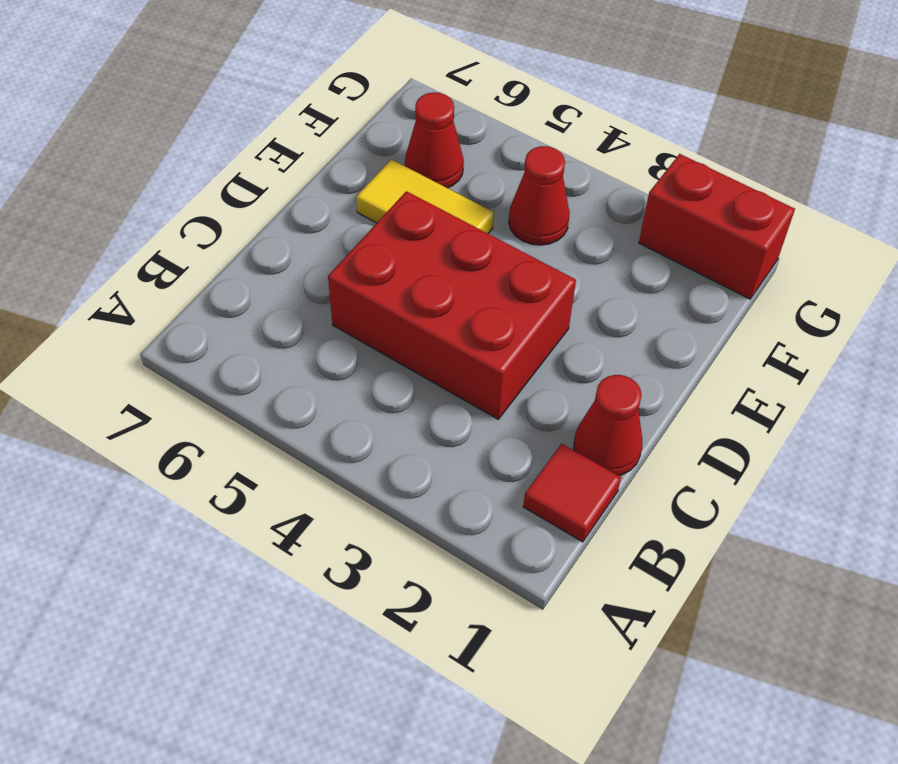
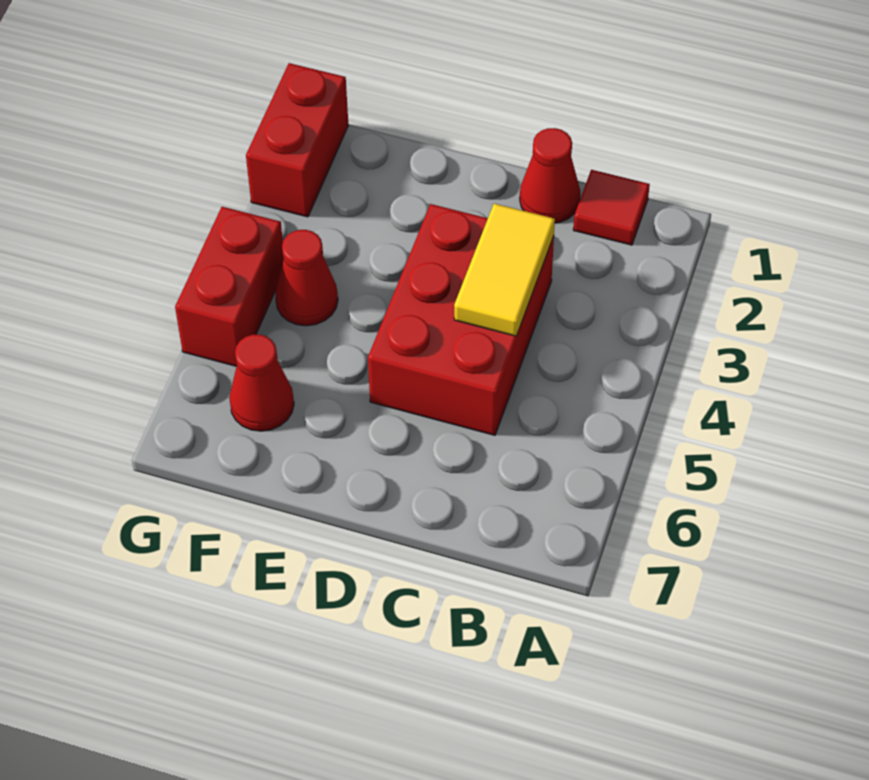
yellow tile E5:E6 level 1 -> yellow tile C3:C4 level 2
none -> red brick G4:G5 level 1

